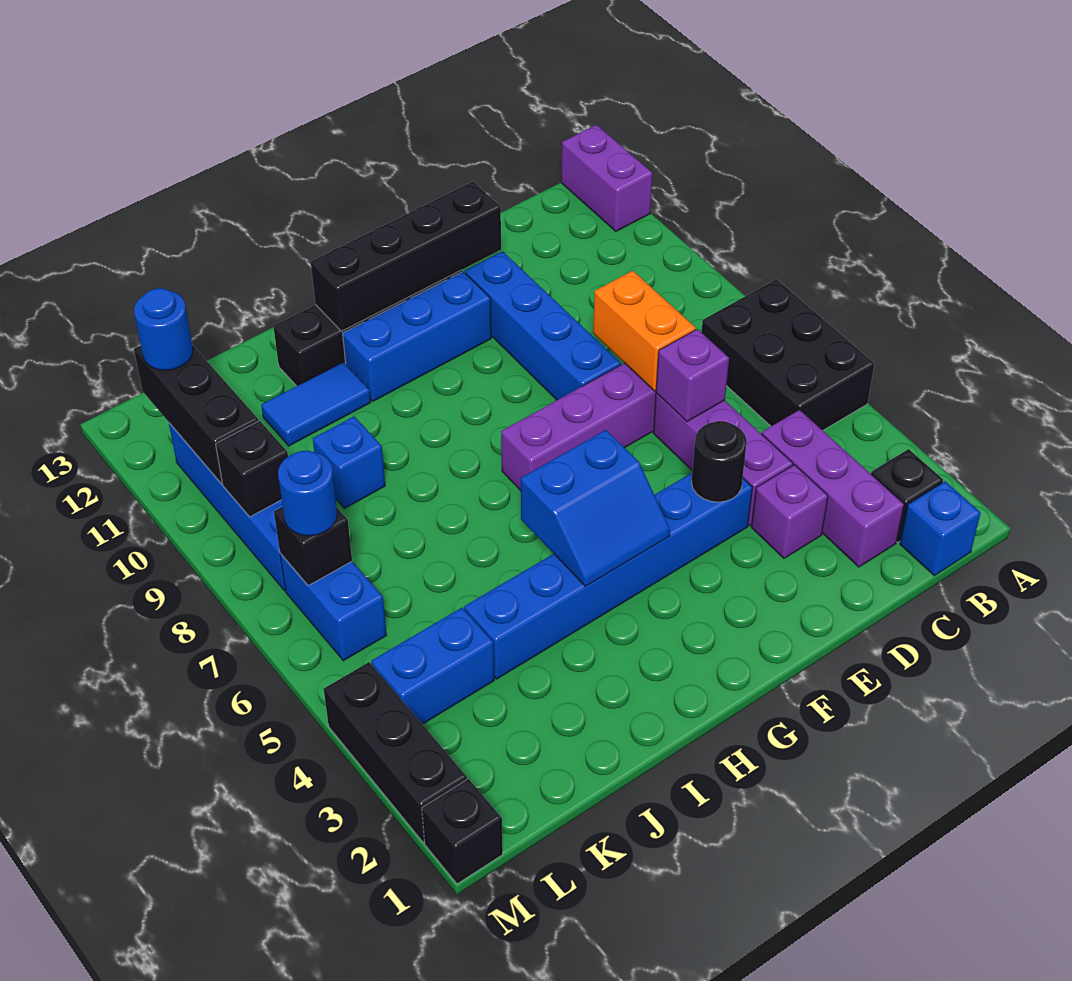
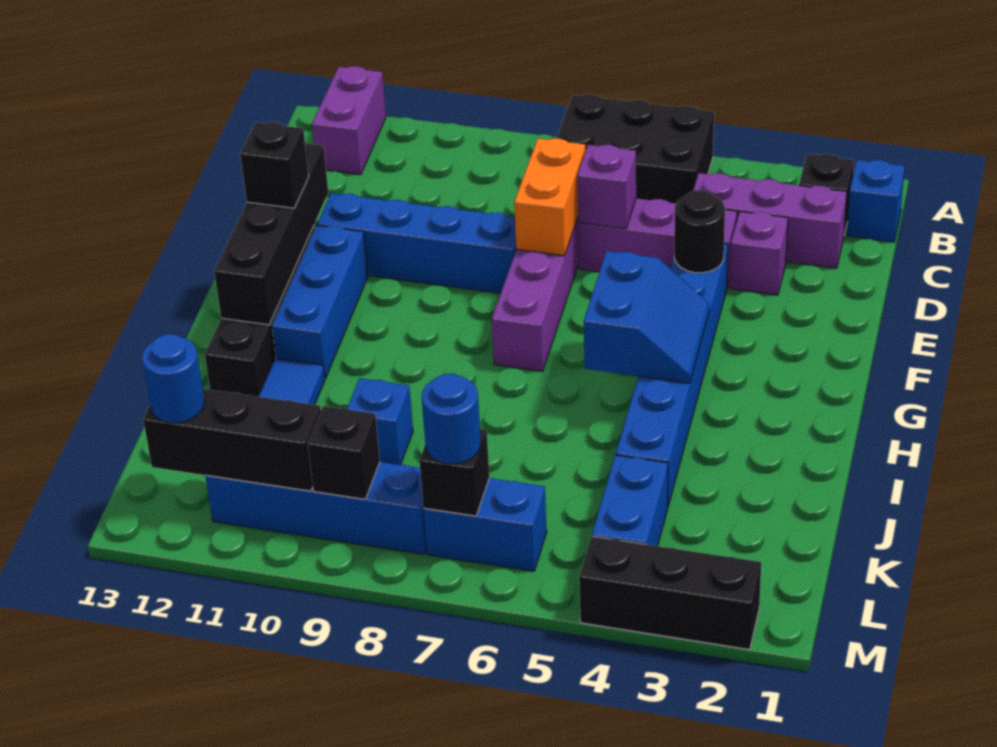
purple brick A12:A13 level 1 -> purple brick A12:B12 level 1
orange brick D7:D8 level 2 -> orange brick D7:E7 level 2
black brick M1 level 1 -> black brick F12 level 3

